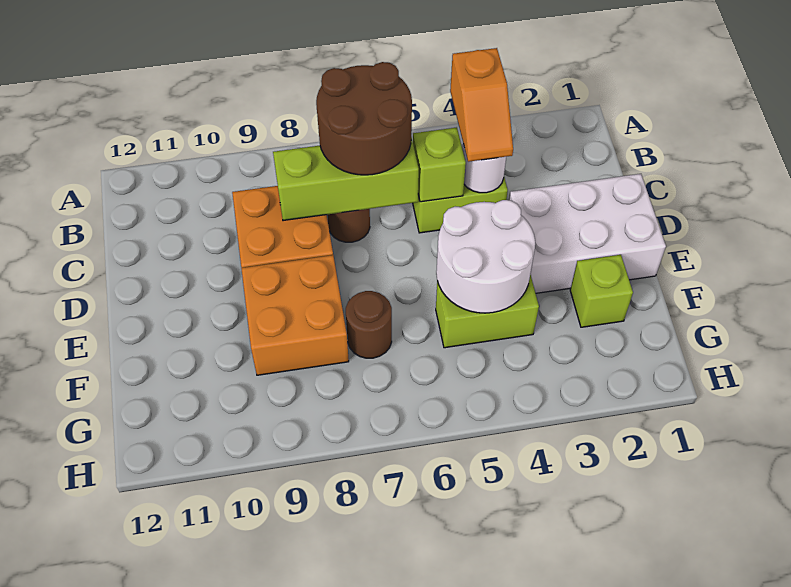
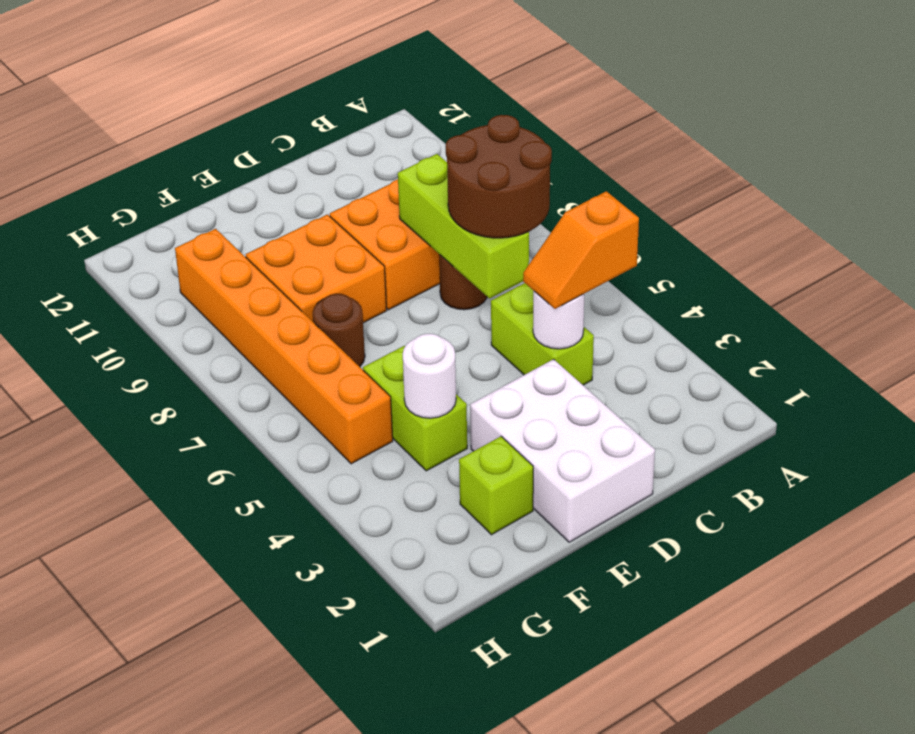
lime brick C5 level 2 -> none
white round brick E4:F5 level 2 -> white round brick F4 level 2
none -> orange brick G5:G10 level 1

